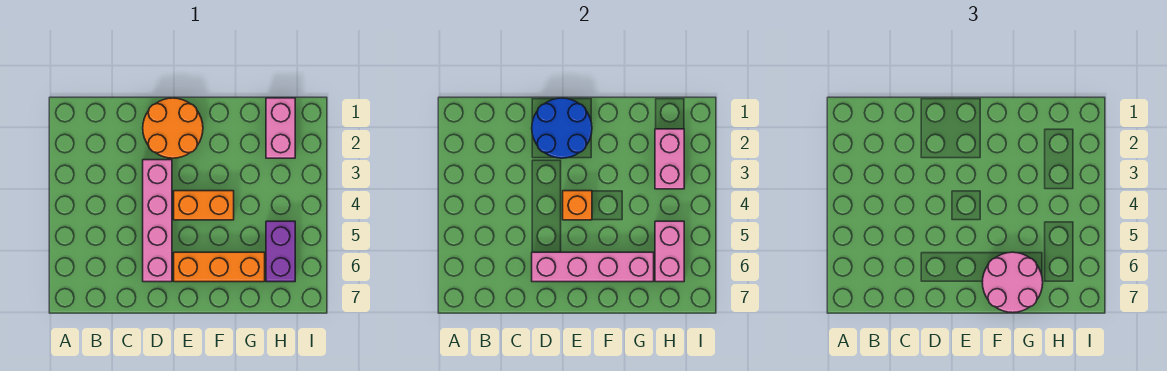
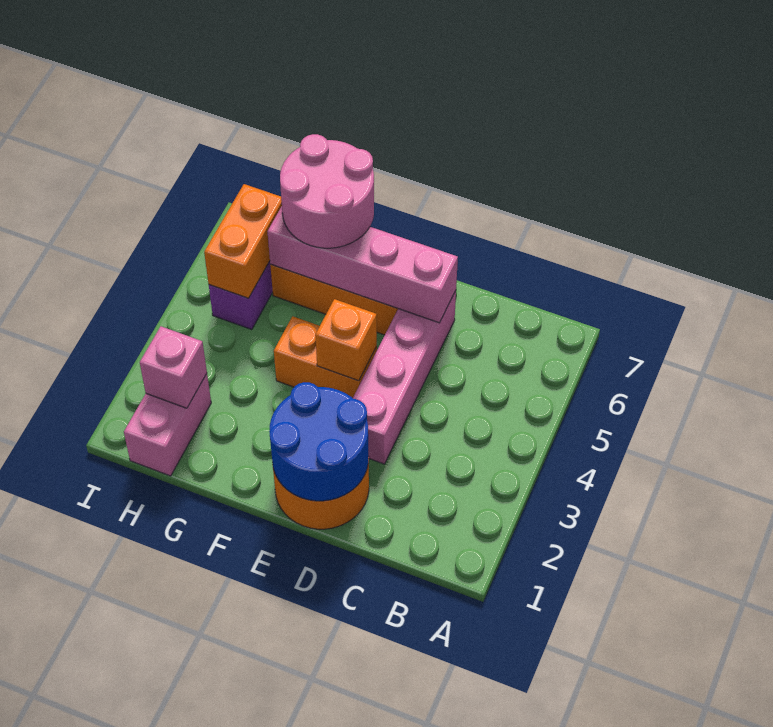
pink brick H2:H3 level 2 -> pink brick H2 level 2
pink brick H5:H6 level 2 -> orange brick H5:H6 level 2

